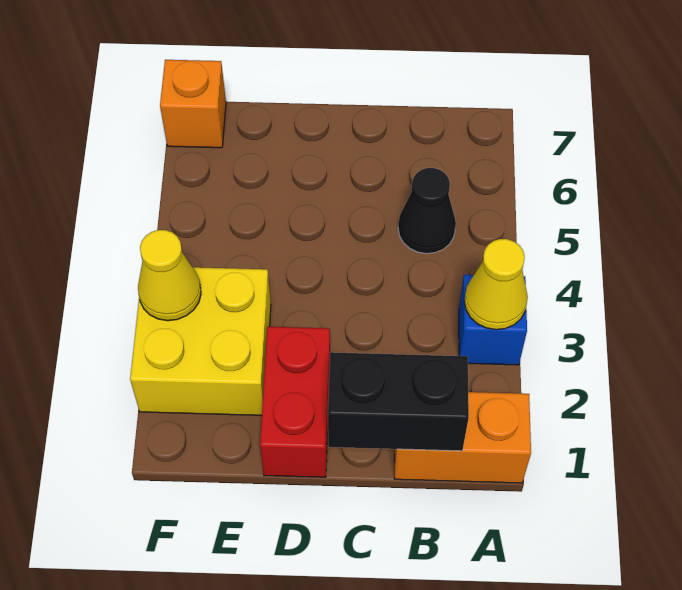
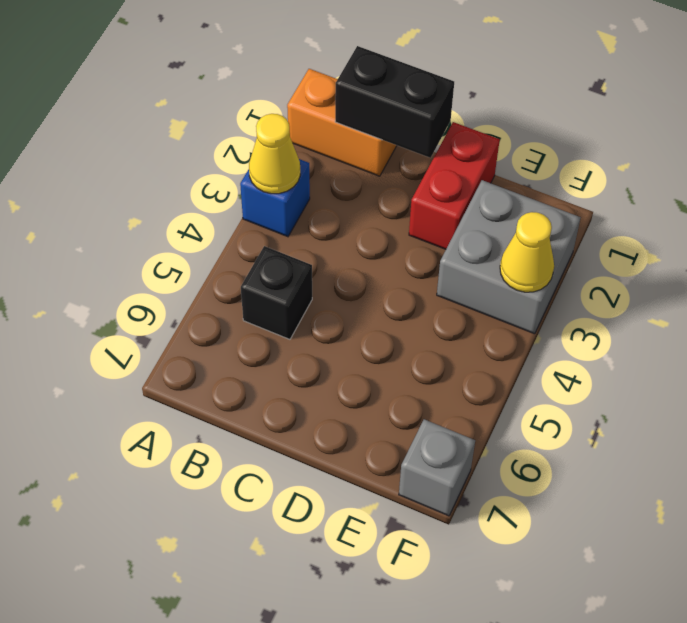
black cone B5 level 1 -> black brick B5 level 1
yellow brick E2:F3 level 1 -> grey brick E2:F3 level 1
orange brick F7 level 1 -> grey brick F7 level 1

